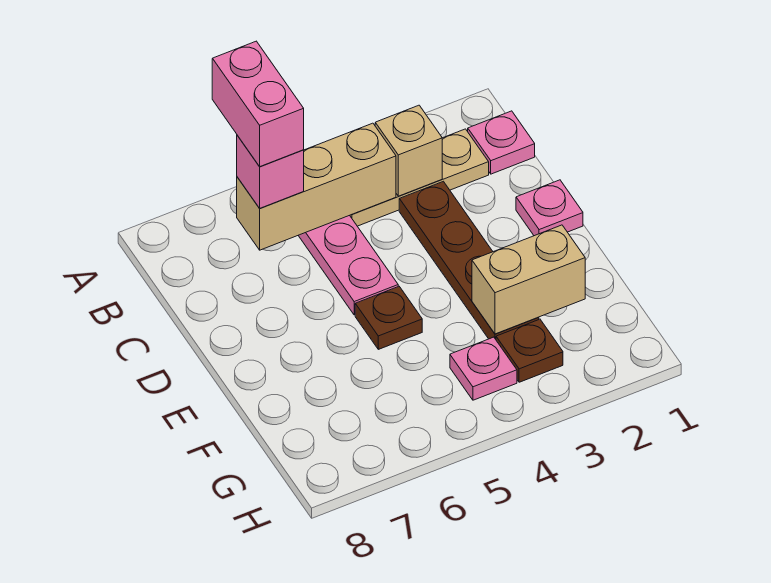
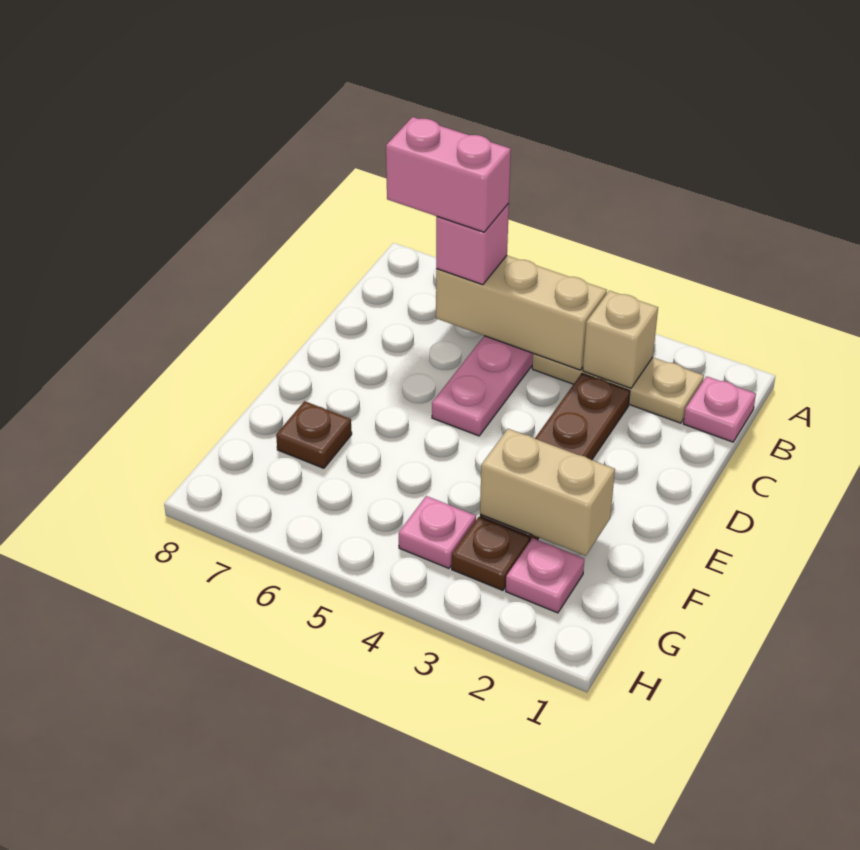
pink brick A6:B6 level 4 -> pink brick B6:B7 level 4
pink plate D1 level 1 -> pink plate G2 level 1
brown plate E5 level 1 -> brown plate F7 level 1

